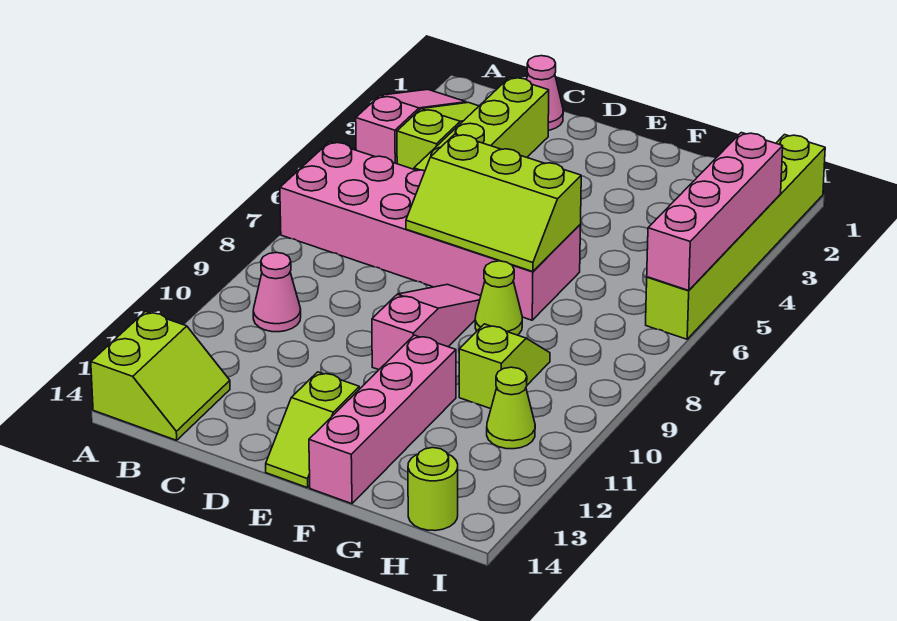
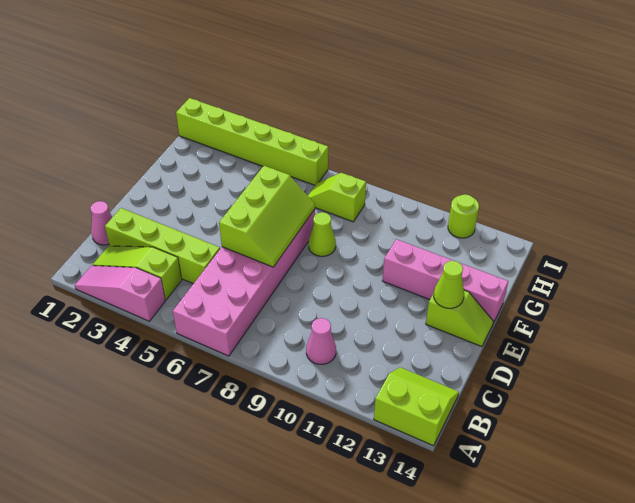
pink slope E8:E10 level 1 top 10 -> none
lime slope G9:G10 level 1 top 10 -> lime slope H7:H8 level 1 top 8
lime cone H11 level 1 -> lime cone E13 level 2
lime round brick H14 level 1 -> lime round brick I12 level 1
pink brick I3:I6 level 2 -> none

